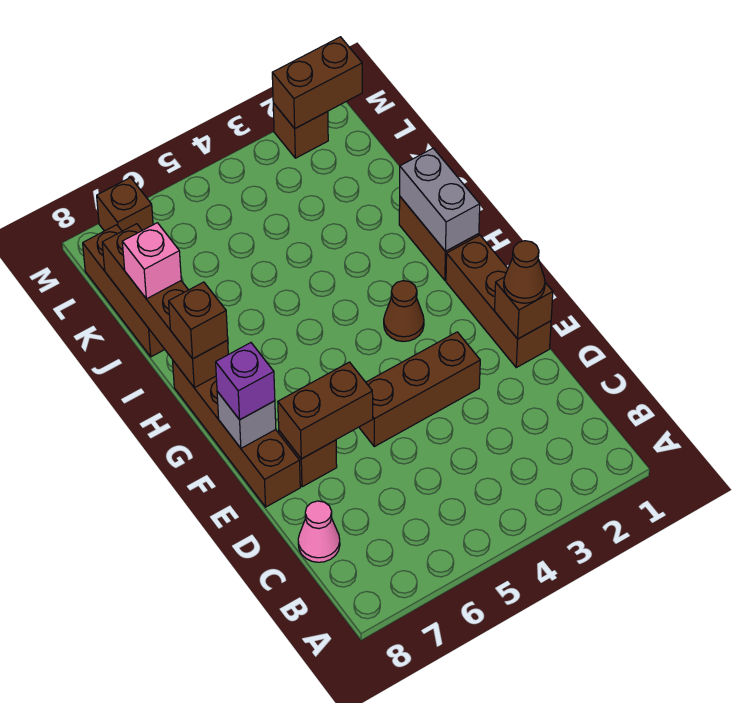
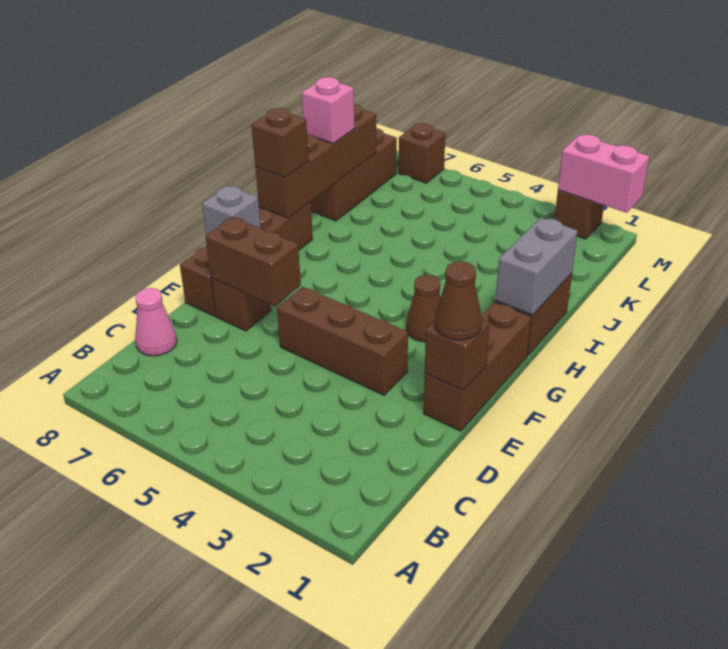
purple brick F8 level 3 -> none
brown brick M1:M2 level 2 -> pink brick M1:M2 level 2

